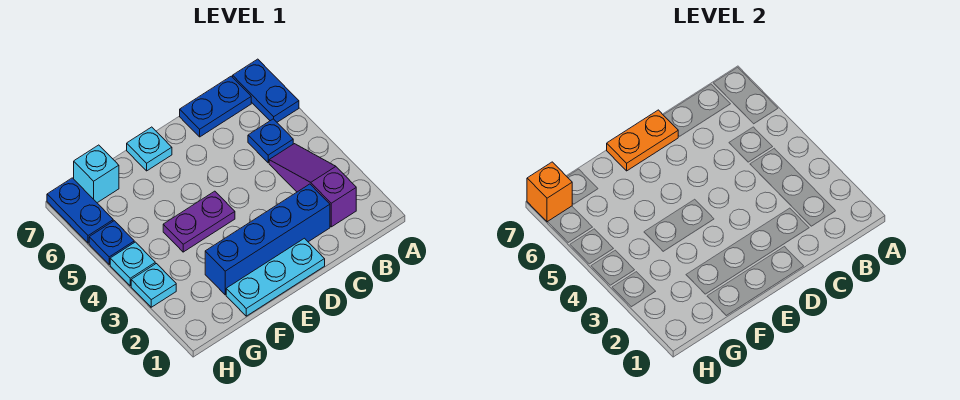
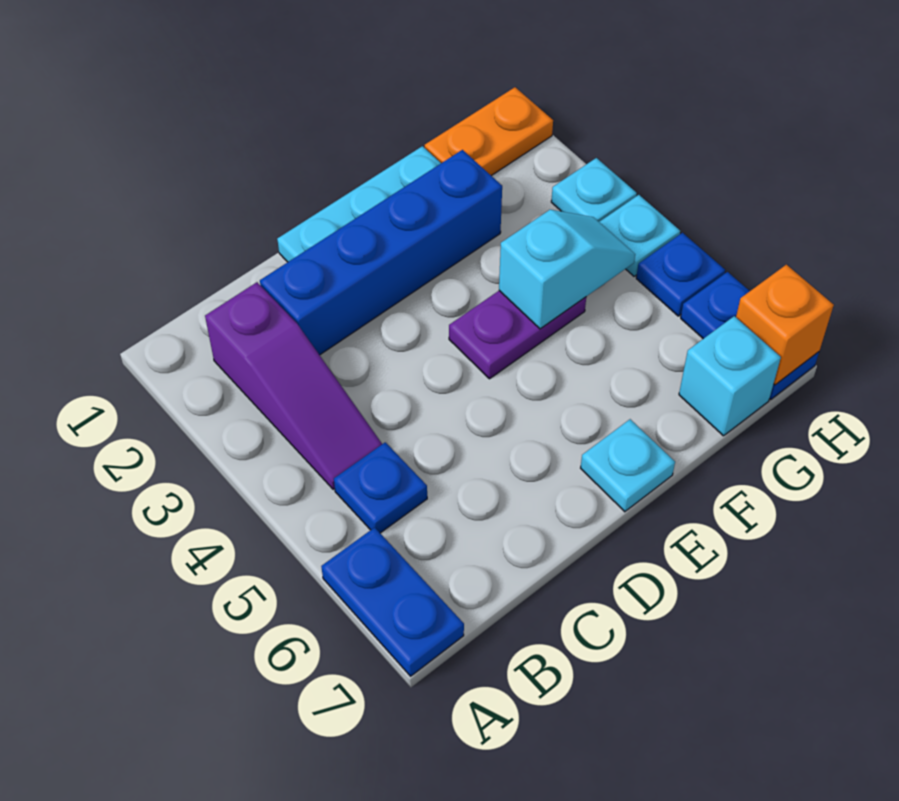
blue plate B7:C7 level 1 -> none
orange plate D7:E7 level 2 -> orange plate G1:H1 level 1
none -> cyan slope F4:G4 level 2 top F

